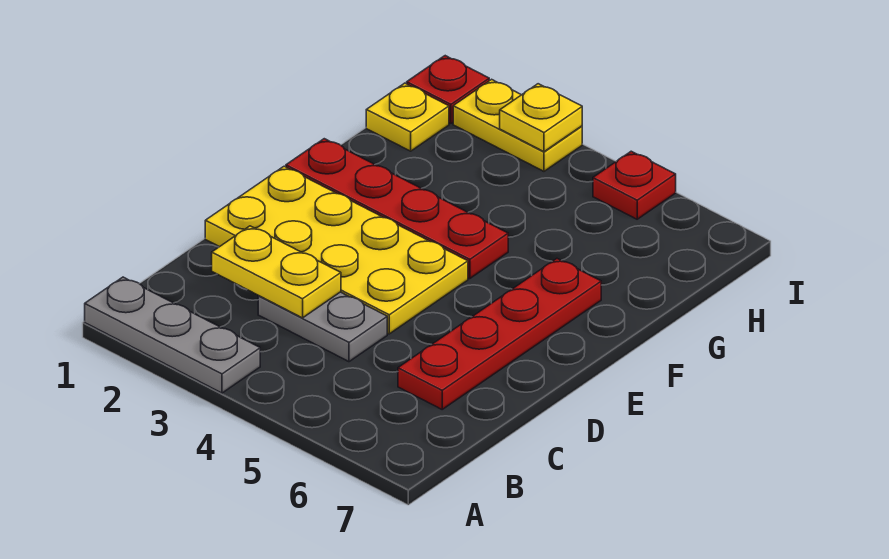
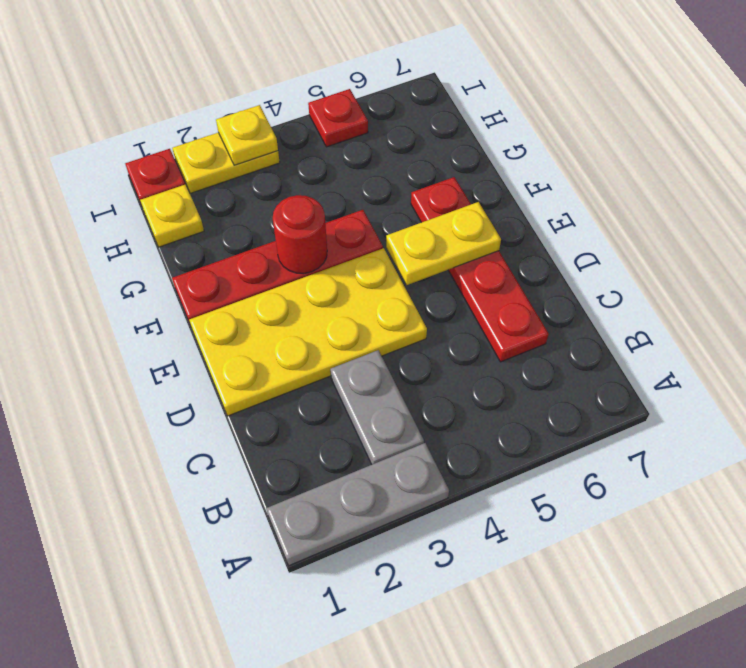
yellow plate C2:C3 level 2 -> yellow plate E5:E6 level 2
grey plate C3:C4 level 1 -> grey plate B3:C3 level 1
none -> red round brick F3 level 2

